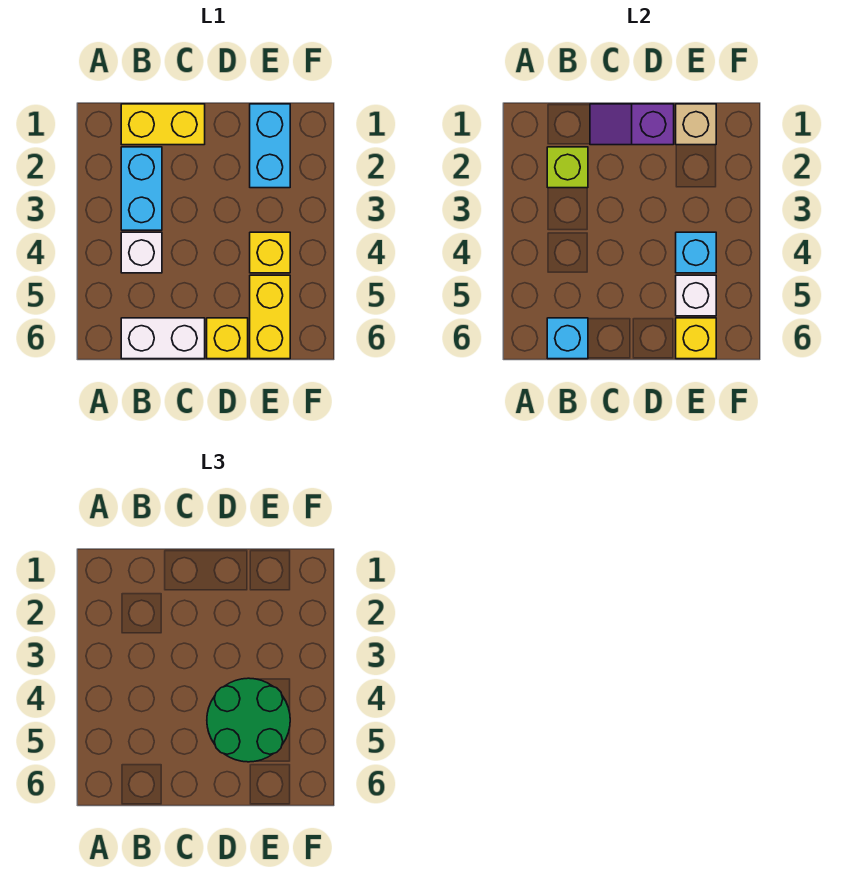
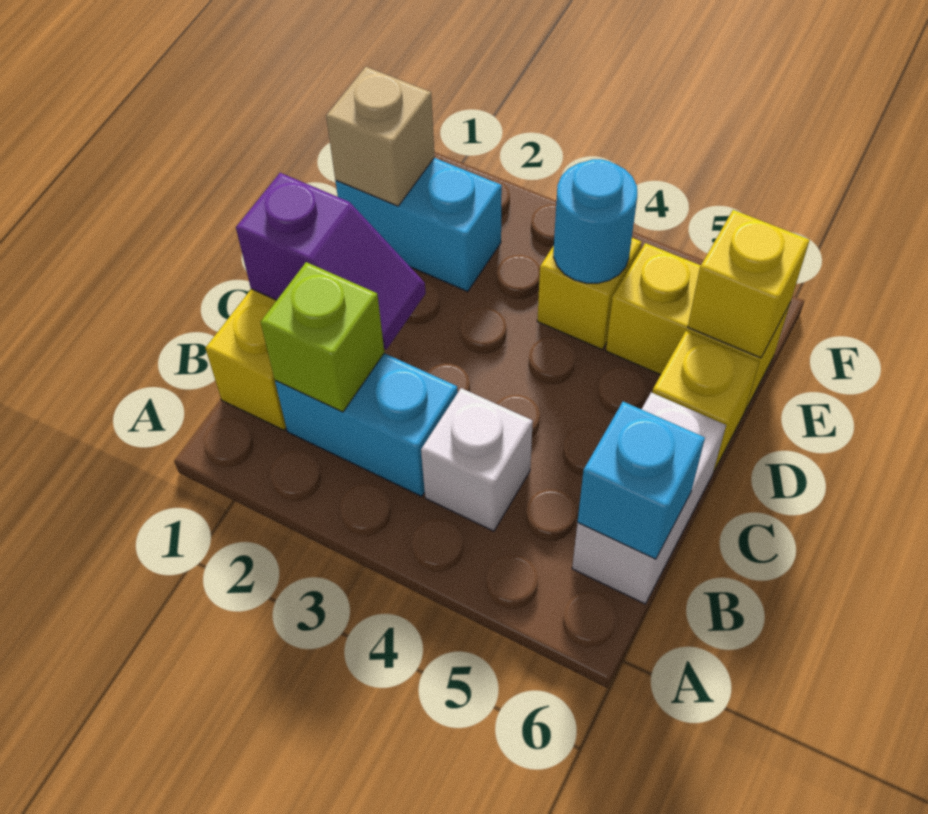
purple slope C1:D1 level 2 top D -> purple slope C1:C2 level 2 top 1
green round brick D4:E5 level 3 -> none
cyan brick E4 level 2 -> cyan round brick E4 level 2
white brick E5 level 2 -> none

